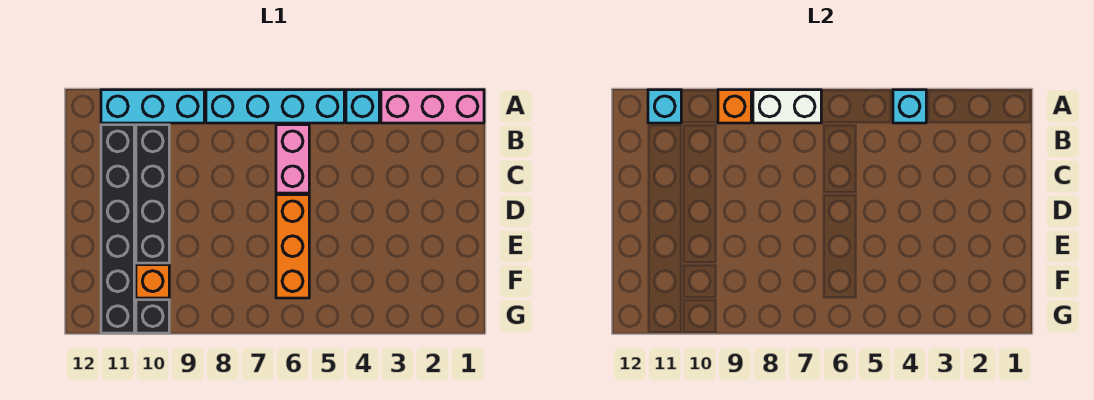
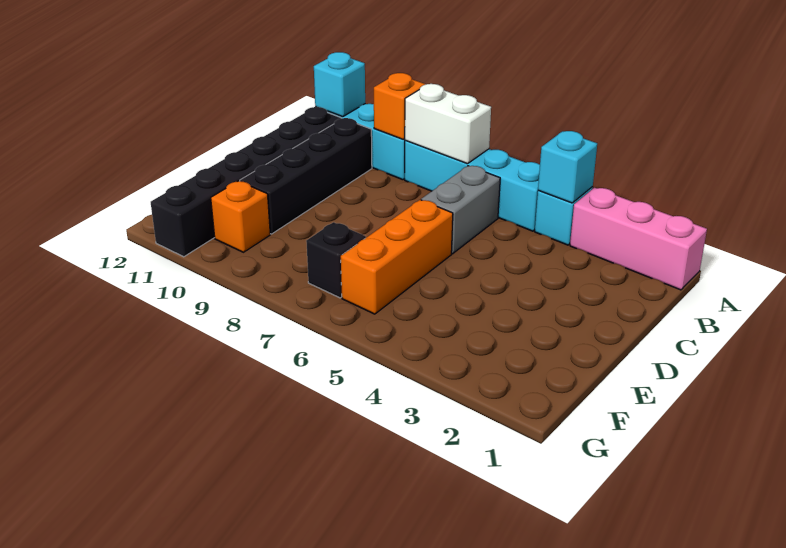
pink brick B6:C6 level 1 -> grey brick B6:C6 level 1
black brick G10 level 1 -> black brick F7 level 1

